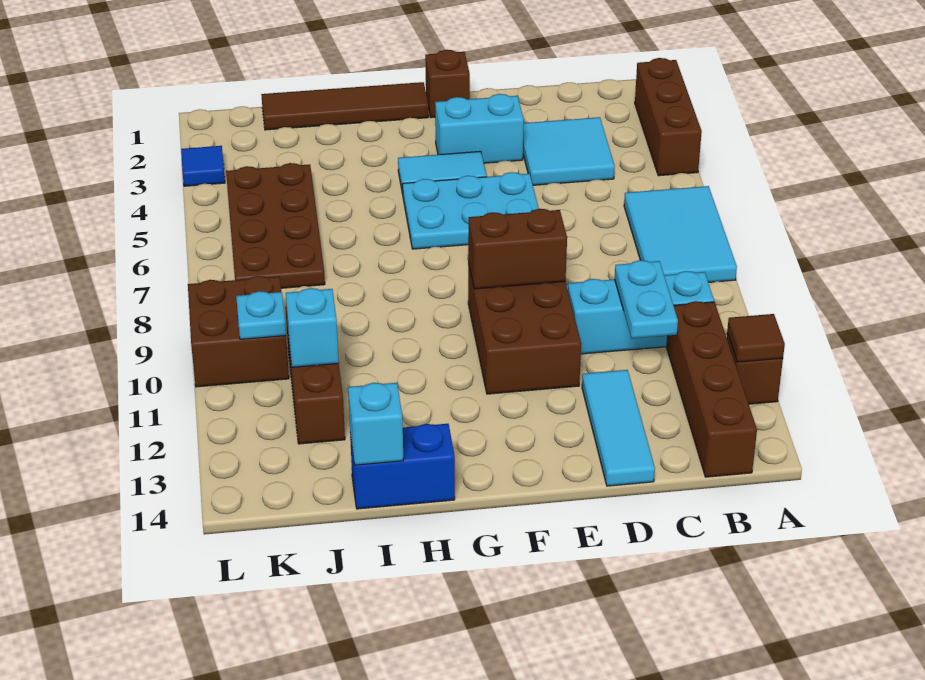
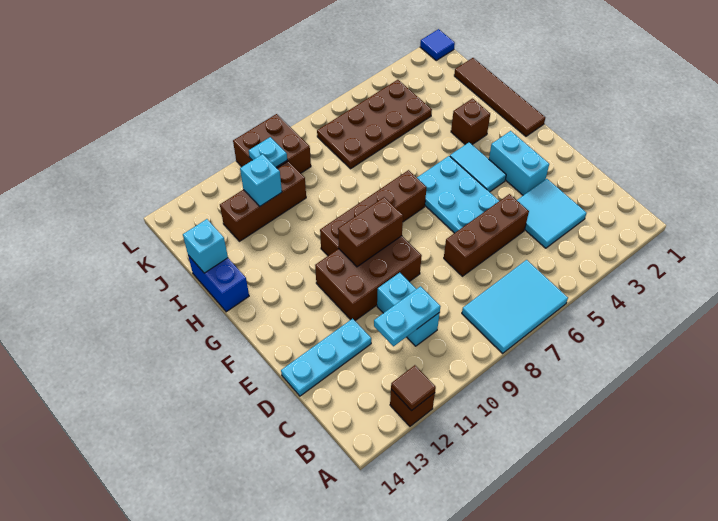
brown brick A2:A4 level 1 -> brown brick D5:D7 level 1
cyan brick B10:D10 level 1 -> cyan brick C10:D10 level 1
brown brick B11:B14 level 1 -> brown brick G7:G10 level 1
cyan tile D12:D14 level 1 -> cyan plate D12:D14 level 1
brown brick E9:F9 level 2 -> brown brick F9:F10 level 2
brown brick F1 level 1 -> brown brick H3 level 1
blue tile L3 level 1 -> blue tile L1 level 1

